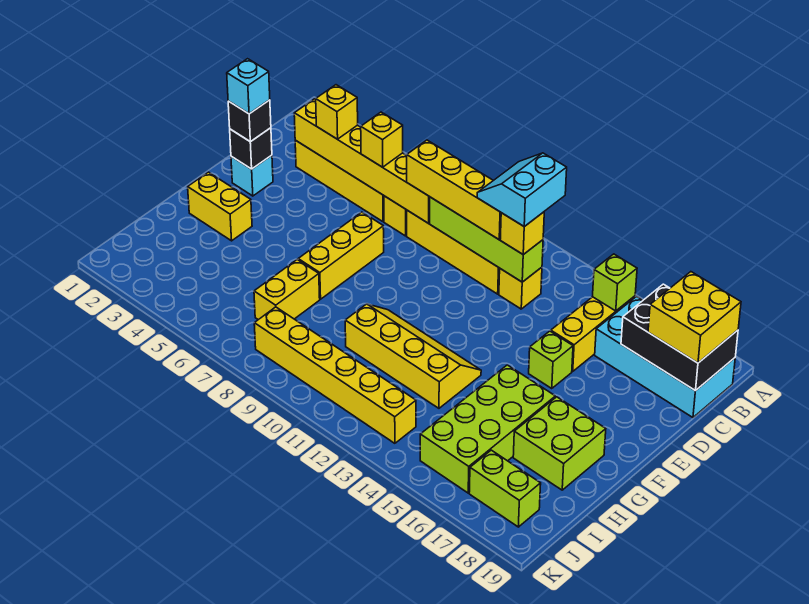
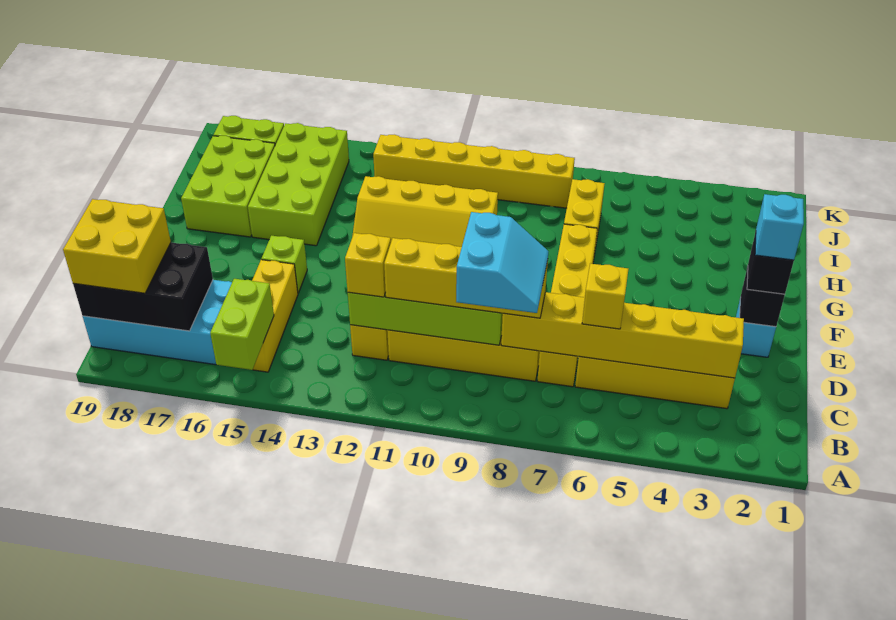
cyan slope B11:C12 level 4 top 12 -> cyan slope B8:C9 level 4 top 9
lime brick B15 level 2 -> lime brick A15:B15 level 2
yellow brick C4 level 3 -> none
yellow brick G2:G3 level 1 -> none
lime brick G17:H18 level 1 -> lime brick G17:I18 level 1

